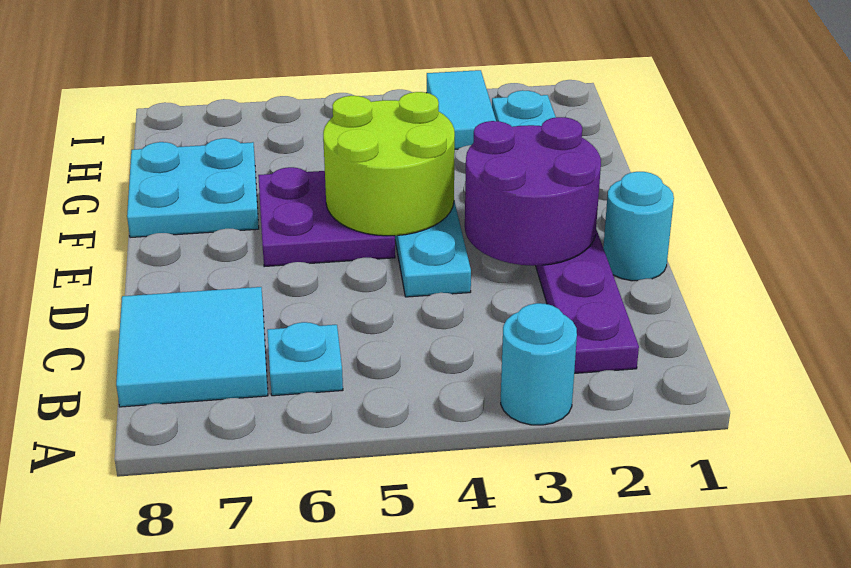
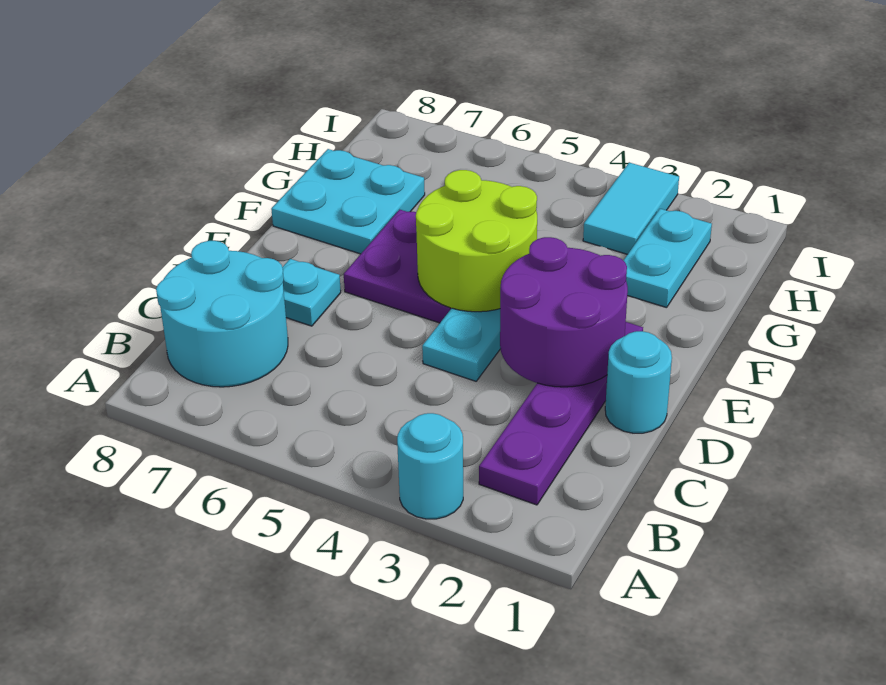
cyan plate B6 level 1 -> cyan plate D7 level 1
cyan tile B7:C8 level 1 -> cyan round brick B7:C8 level 1

